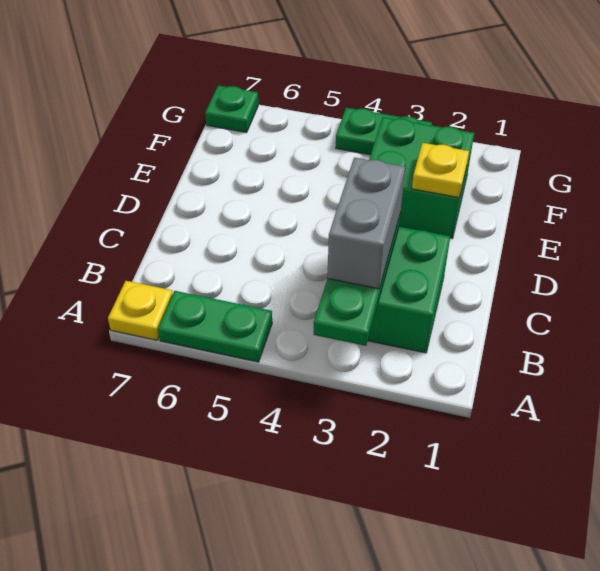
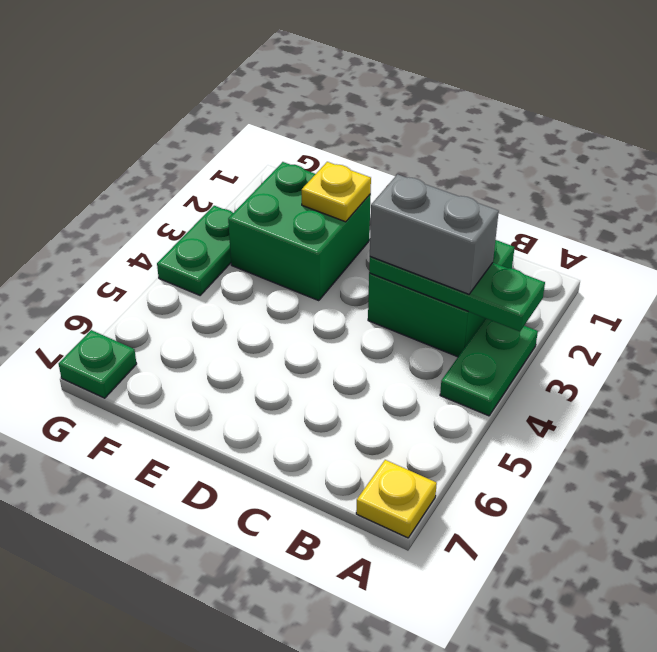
green plate A5:A6 level 1 -> green plate A3:A4 level 1

